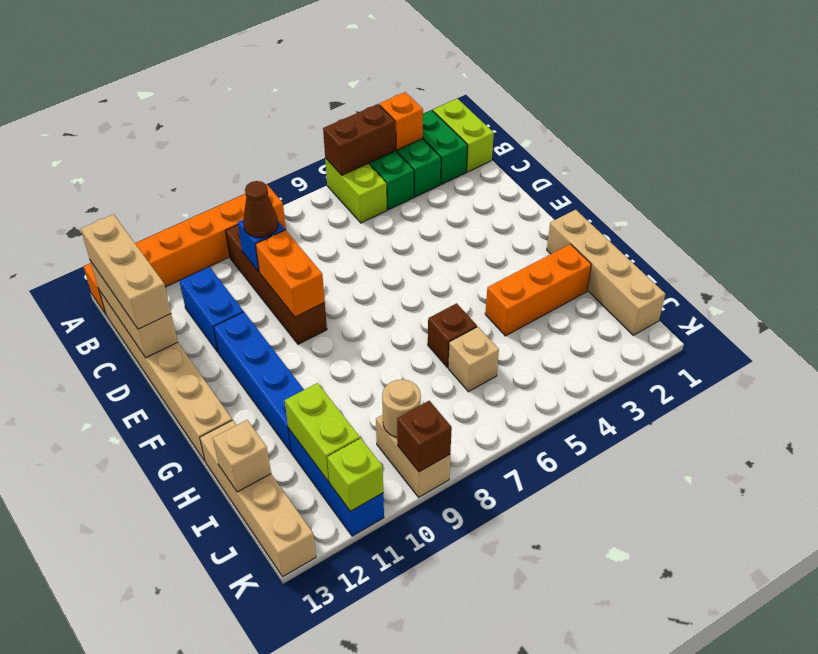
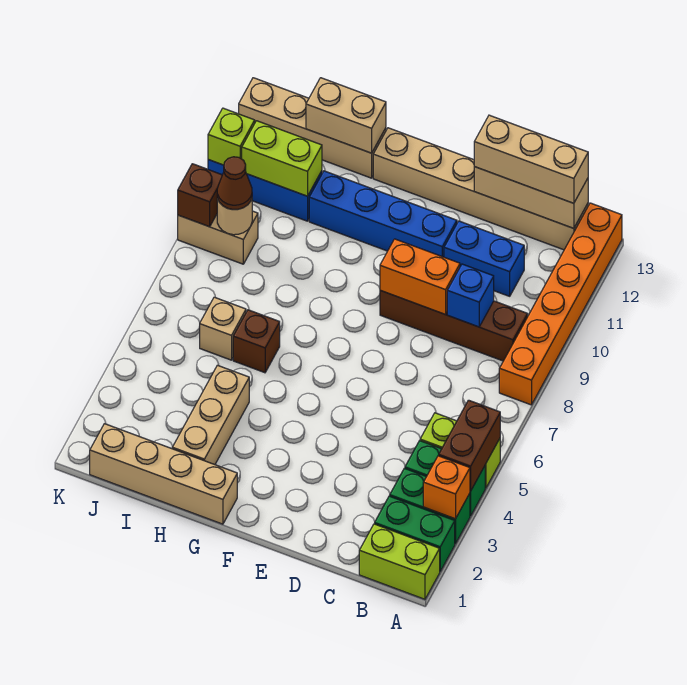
brown cone C9 level 3 -> brown cone J9 level 3
orange brick H2:H4 level 1 -> tan brick H2:H4 level 1
tan brick I13 level 2 -> tan brick H13:I13 level 2

